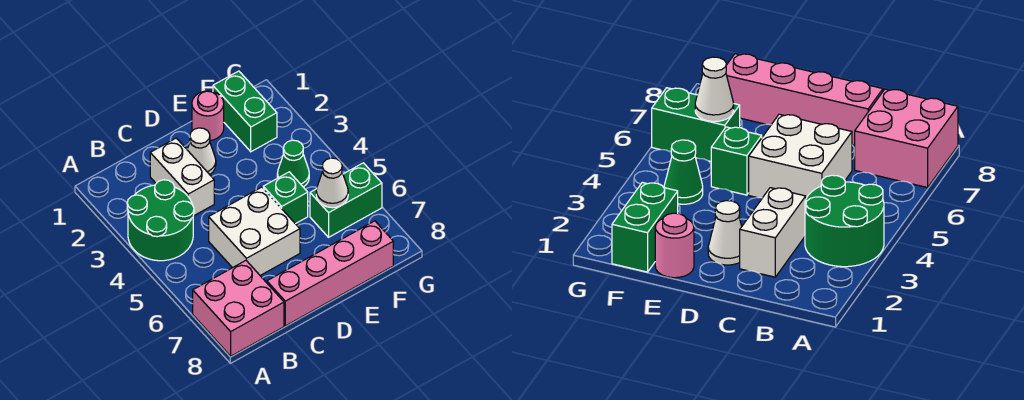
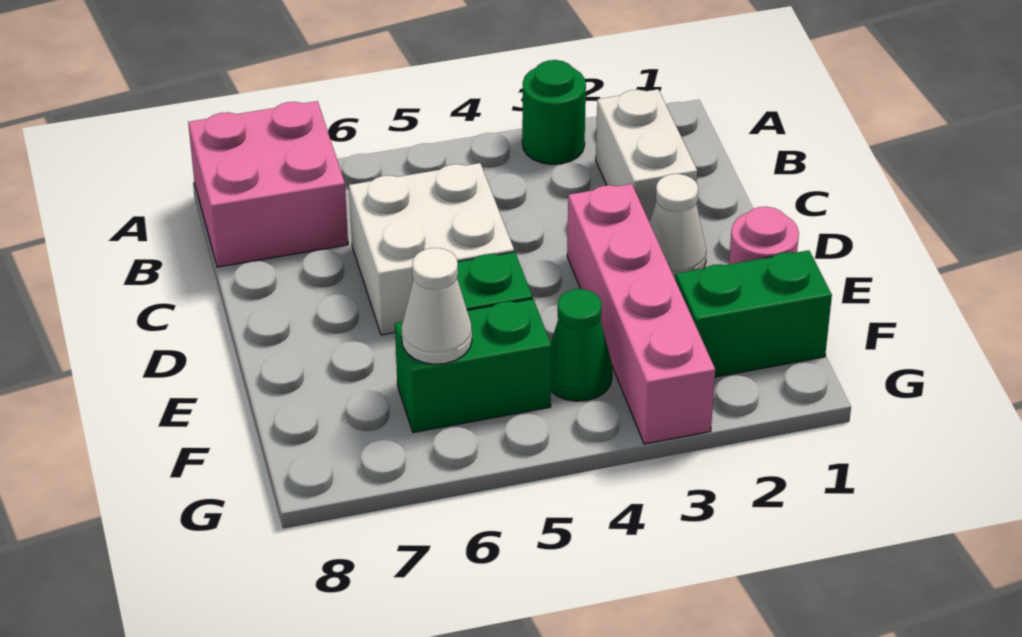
green round brick A3:B4 level 1 -> green round brick A3 level 1
white brick C2:C3 level 1 -> white brick B2:C2 level 1
pink brick C8:F8 level 1 -> pink brick D3:G3 level 1
green brick F6:G6 level 1 -> green brick F5:F6 level 1

